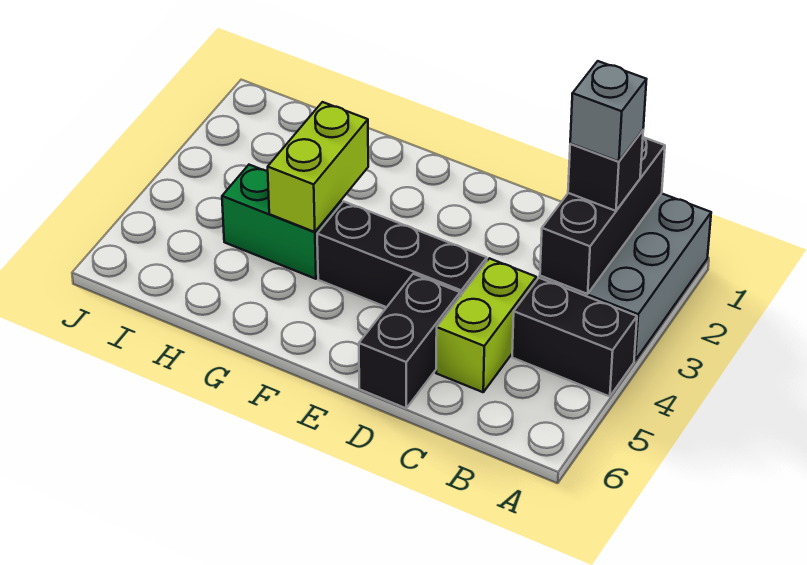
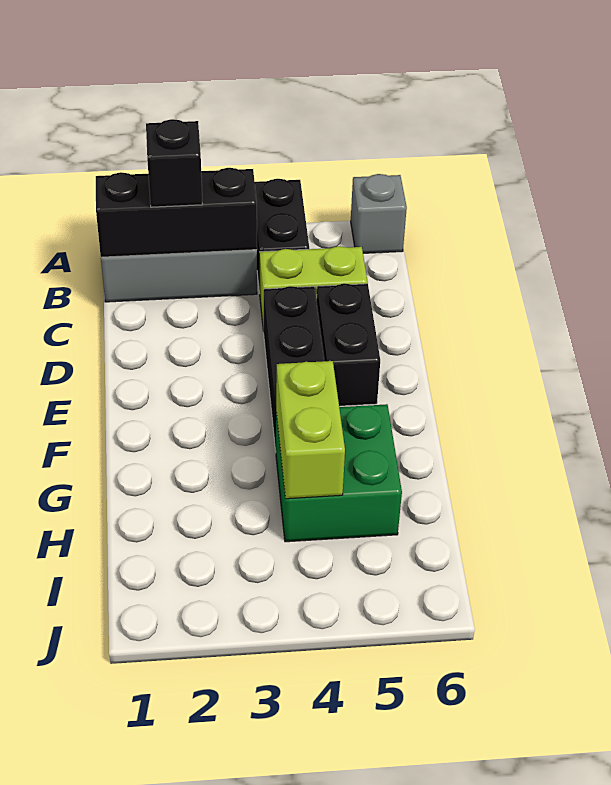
grey brick B2 level 4 -> grey brick A6 level 1
black brick D5:D6 level 1 -> black brick D5:E5 level 1
lime brick G3:G4 level 2 -> lime brick G4:H4 level 2
green brick G4:H4 level 1 -> green brick G4:H5 level 1

